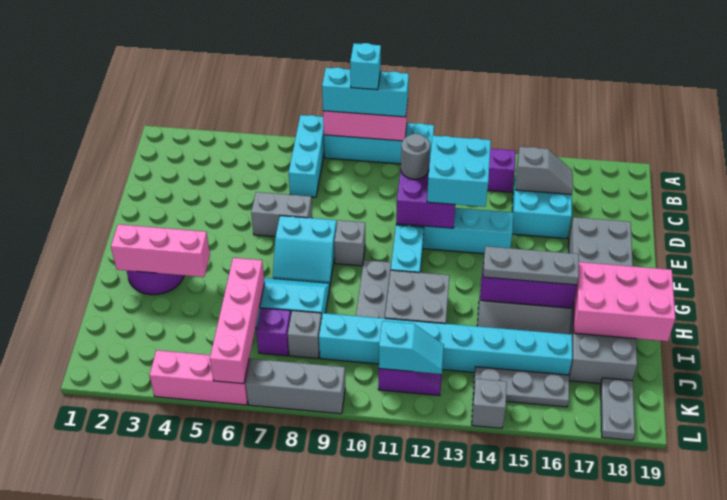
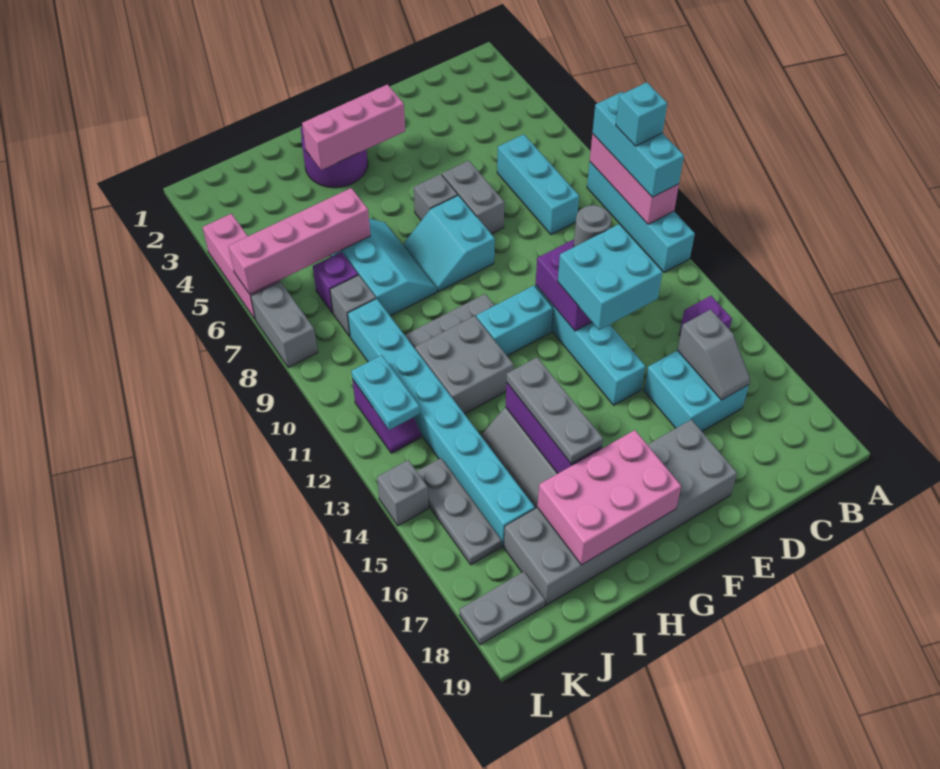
cyan brick A7:C7 level 1 -> cyan brick C6:C8 level 1
grey brick F9 level 1 -> grey brick F6 level 1
pink brick H2:H4 level 2 -> pink brick F3:H3 level 2
pink brick H17:I19 level 2 -> pink brick G17:I18 level 2
cyan slope K11:K12 level 2 top 11 -> cyan plate K11:K12 level 2
grey brick L7:L9 level 1 -> grey brick L7:L8 level 1

